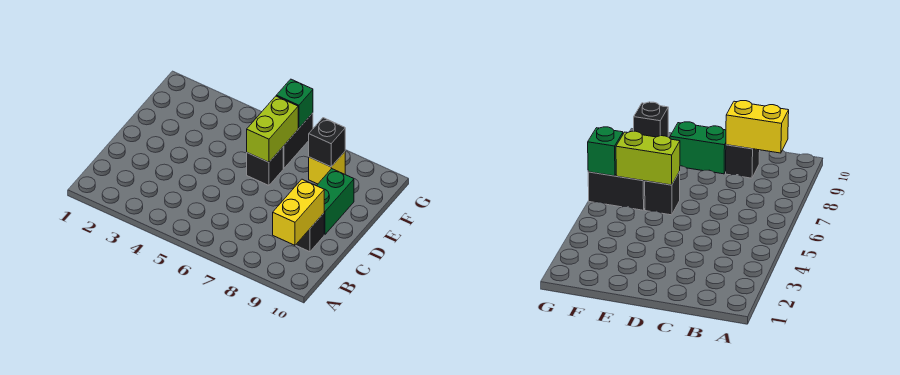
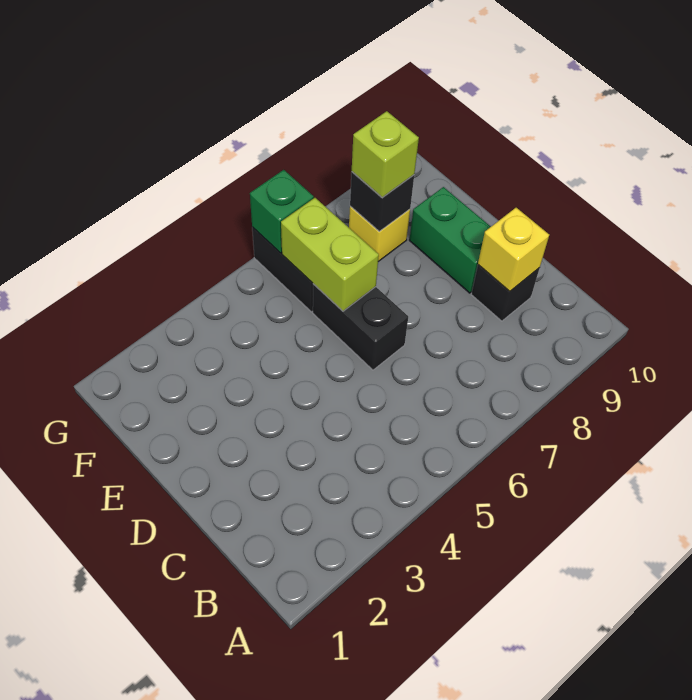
yellow brick B9:C9 level 2 -> yellow brick C9 level 2
black brick E6 level 1 -> black brick D6:E6 level 1
none -> lime brick F8 level 3

